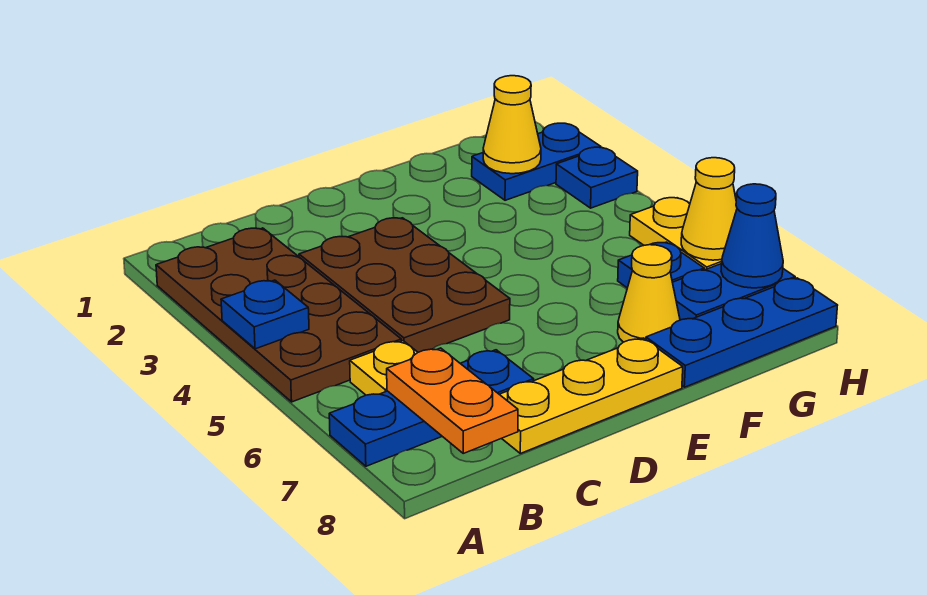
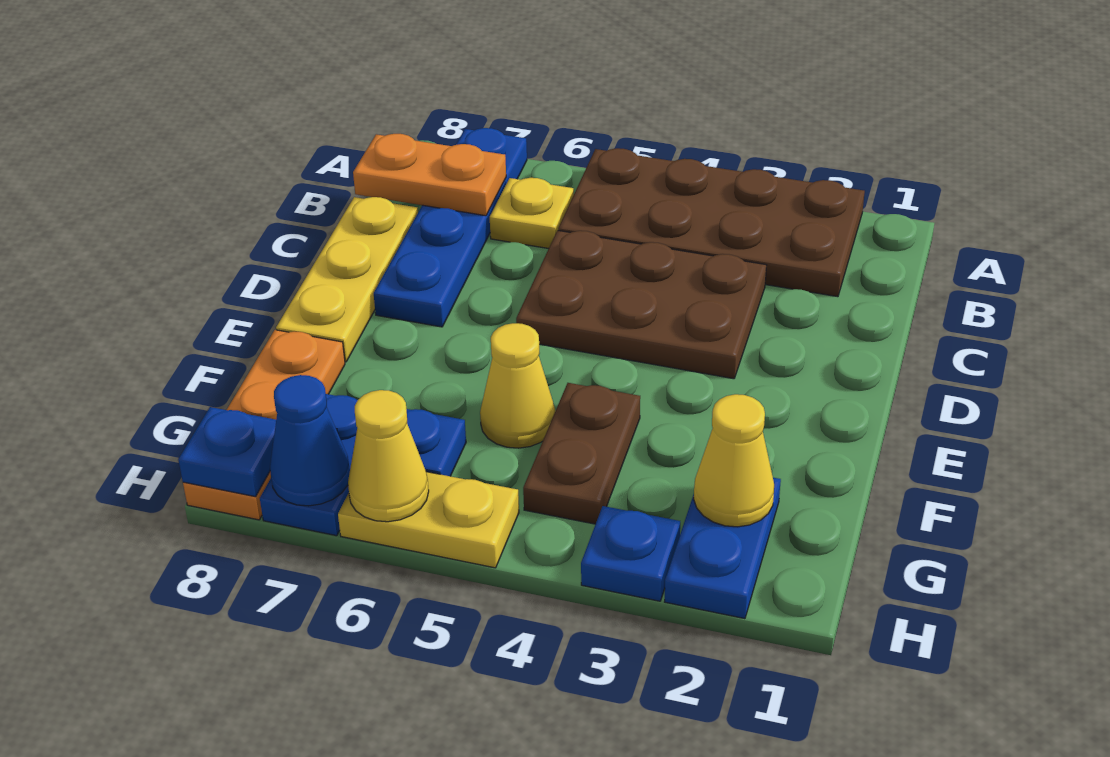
blue plate A4 level 2 -> blue plate H8 level 2
blue plate A7:C7 level 1 -> blue plate A7:D7 level 1
none -> brown plate F4:G4 level 1
yellow cone F7 level 1 -> yellow cone F5 level 1
blue plate F8:H8 level 1 -> orange plate F8:H8 level 1

